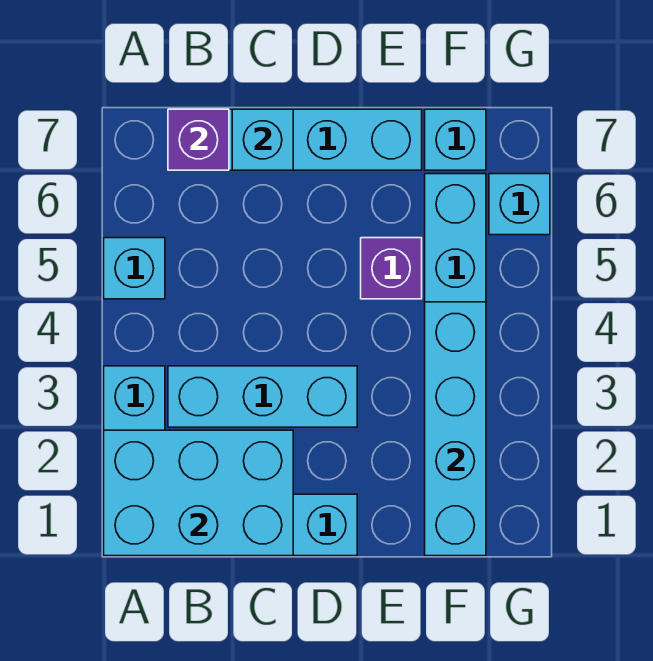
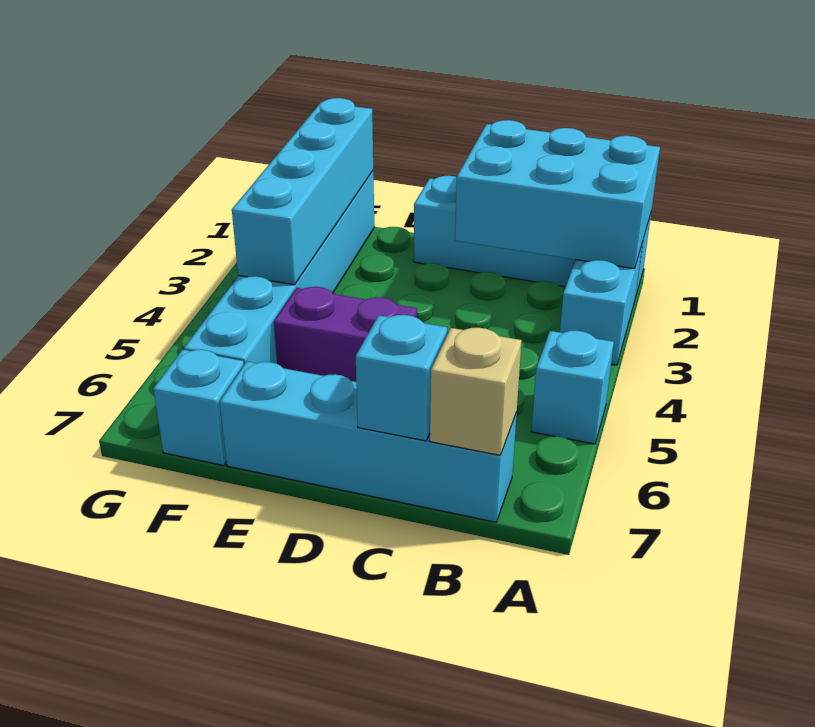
cyan brick B3:D3 level 1 -> none
purple brick B7 level 2 -> tan brick B7 level 2
purple brick E5 level 1 -> purple brick D5:E5 level 1
cyan brick G6 level 1 -> none

